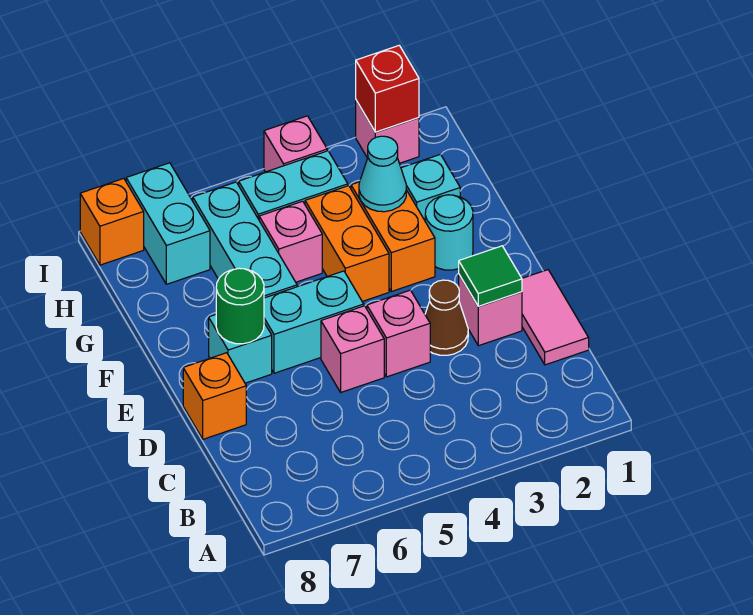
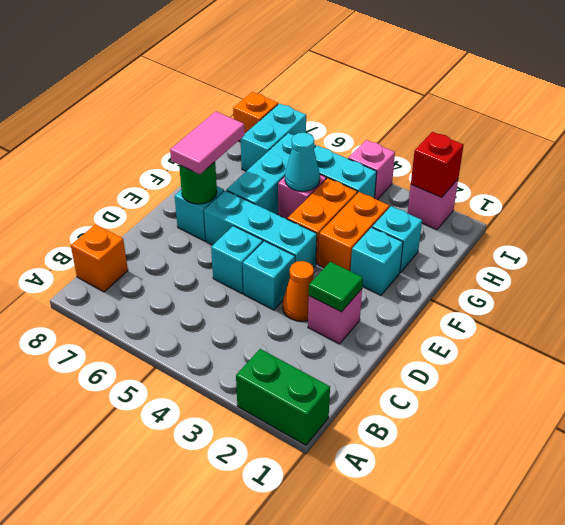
none -> green brick A1:A2 level 1
pink tile C1:D1 level 1 -> pink tile E7:F7 level 3
brown cone D3 level 1 -> orange cone D3 level 1
pink brick D4 level 1 -> cyan brick D4 level 1
pink brick D5 level 1 -> cyan brick D5 level 1
orange brick D8 level 1 -> orange brick B8 level 1
cyan brick E5:E6 level 1 -> cyan brick E4:E6 level 1
cyan round brick F2 level 1 -> cyan brick F2 level 1
cyan cone G3 level 2 -> cyan cone G5 level 2

